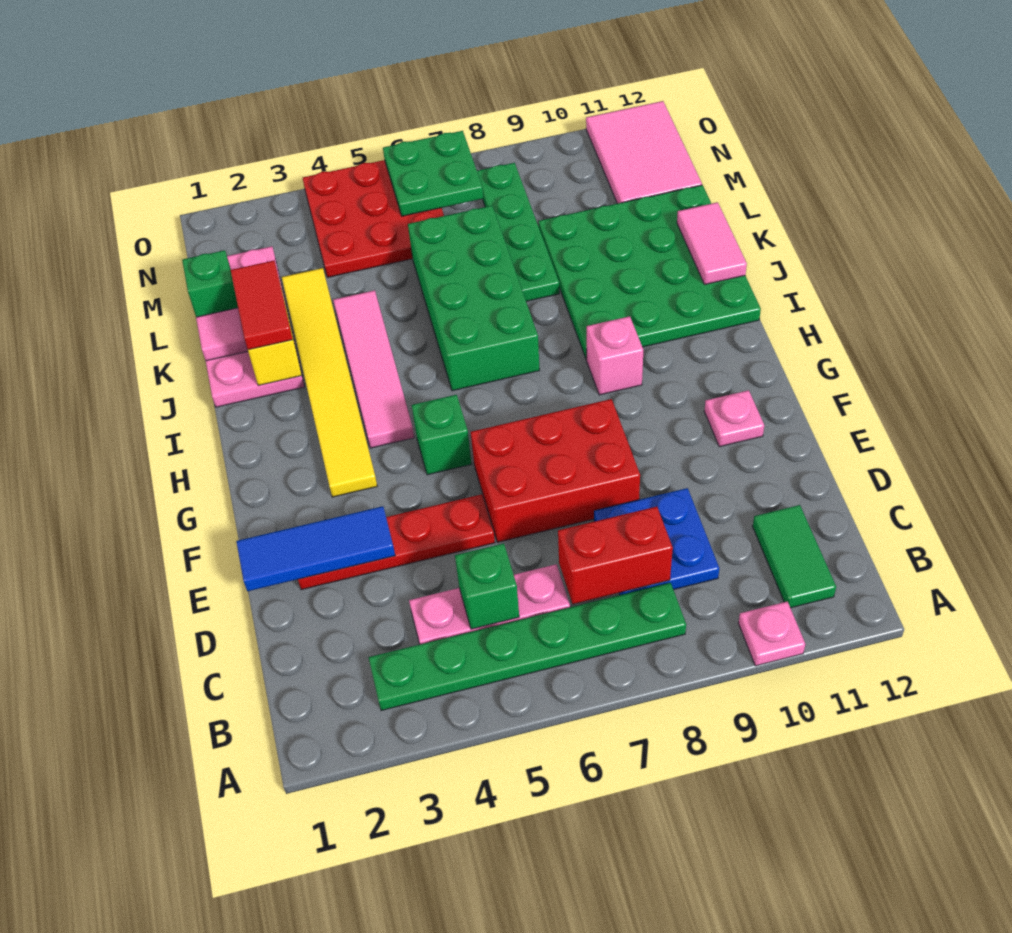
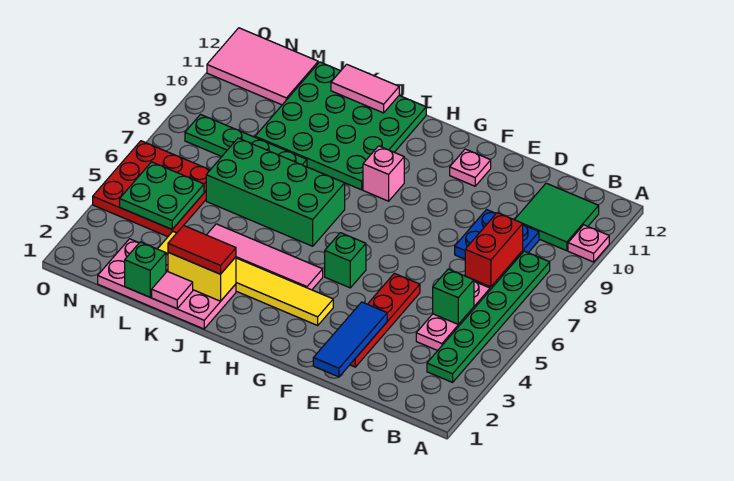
green tile B11:C11 level 1 -> green tile B10:C11 level 1
red brick E6:F8 level 1 -> none
green plate N6:O7 level 2 -> green plate M4:N5 level 2

